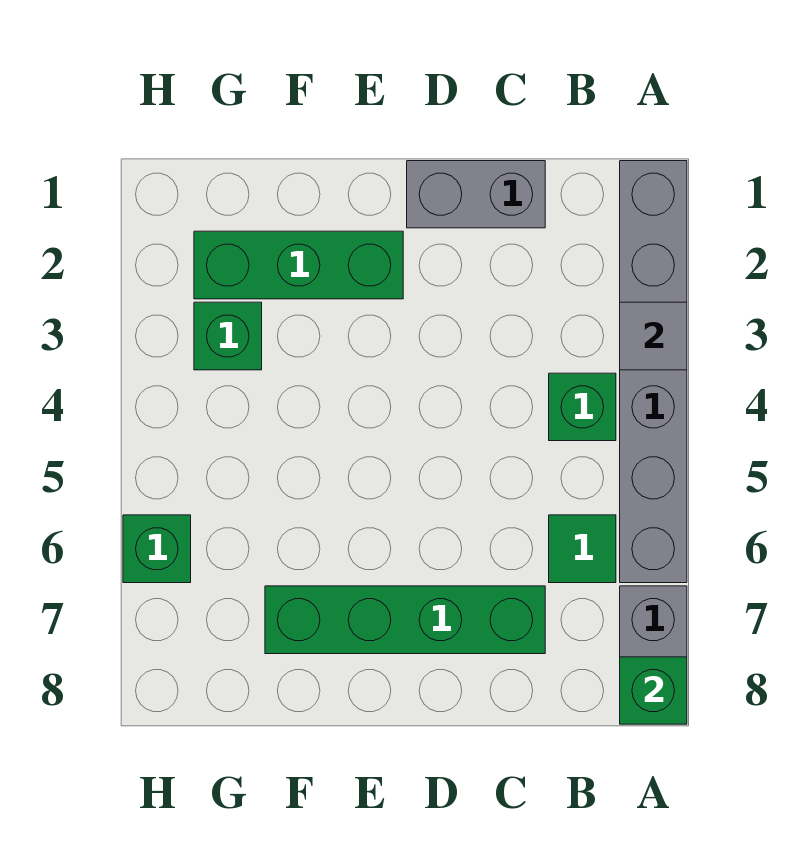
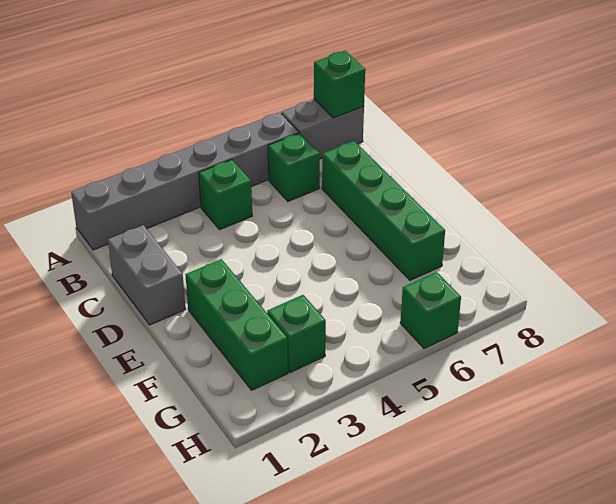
grey tile A3 level 2 -> none
green tile B6 level 1 -> green brick B6 level 1

